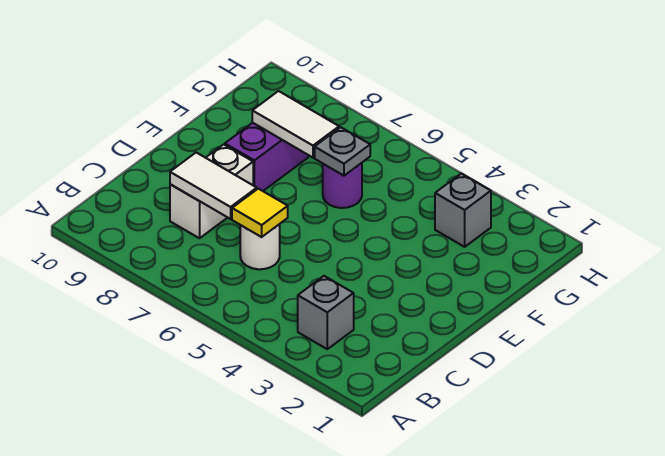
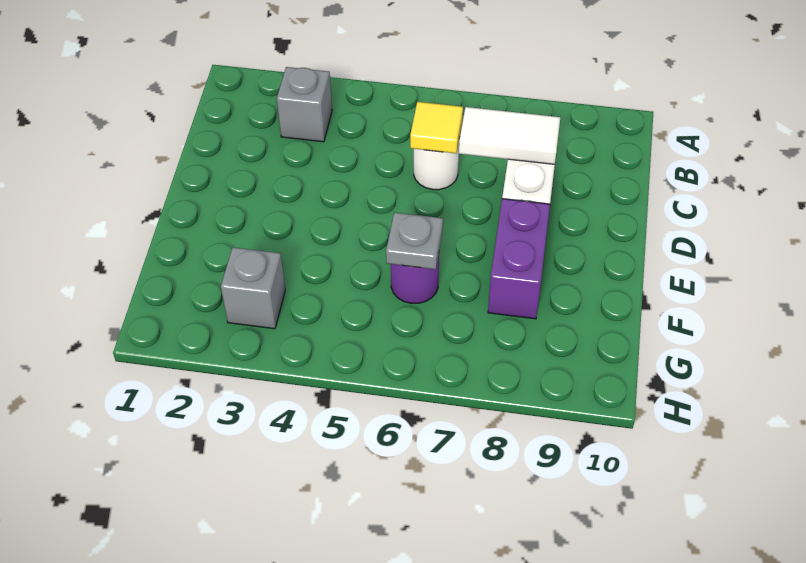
white tile F7:F8 level 2 -> none

